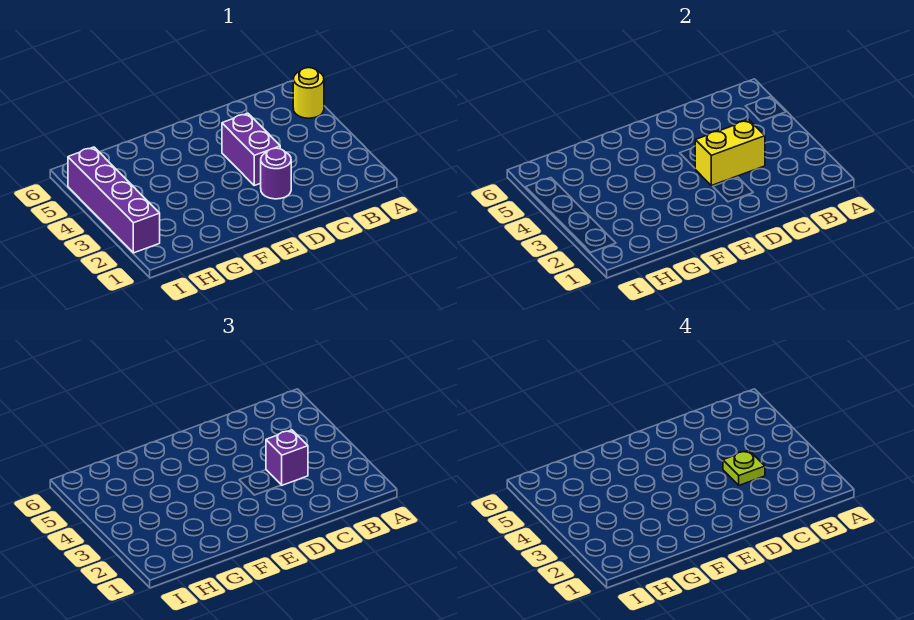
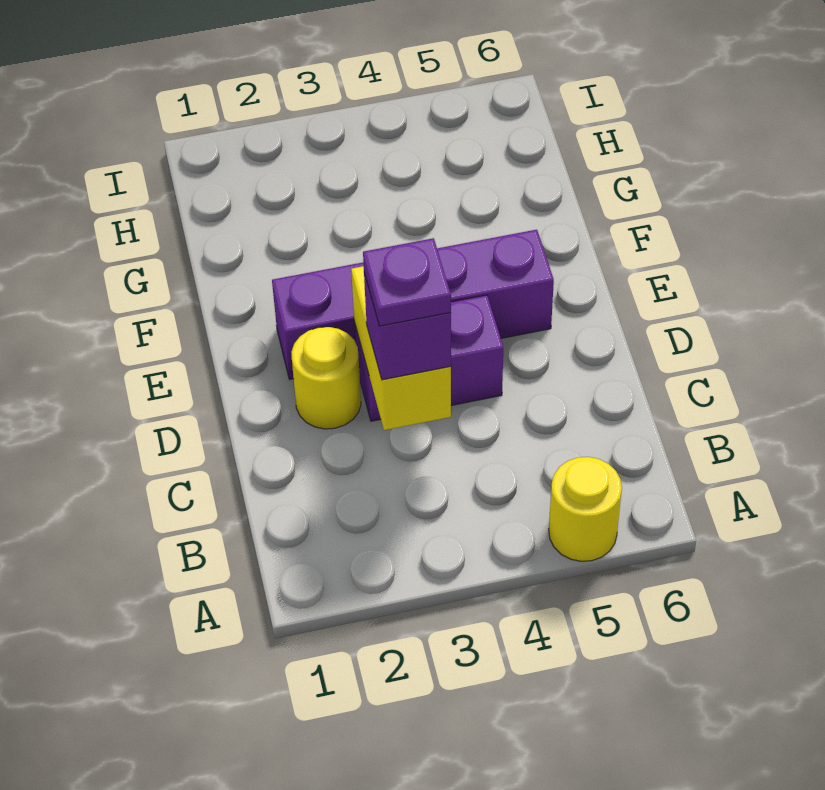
lime plate C3 level 4 -> purple plate C3 level 4
purple round brick D2 level 1 -> yellow round brick D2 level 1
purple brick I2:I5 level 1 -> purple brick E2:E5 level 1

